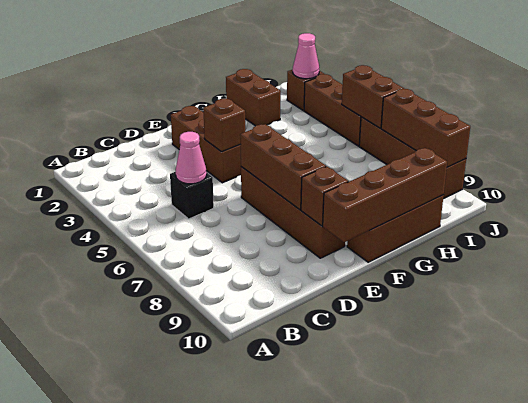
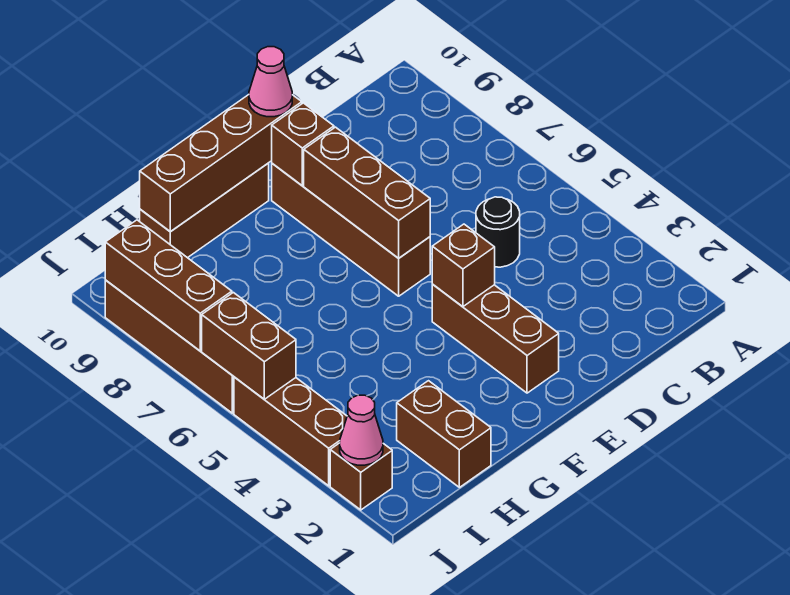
black brick C5 level 1 -> black round brick C5 level 1
pink cone C5 level 2 -> pink cone E10 level 3

